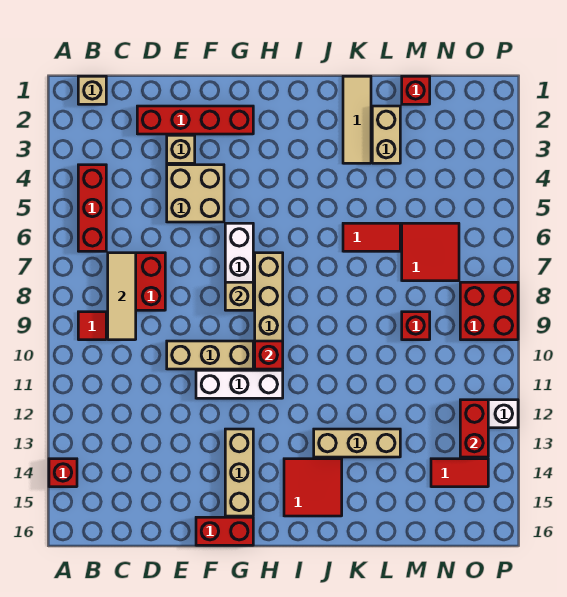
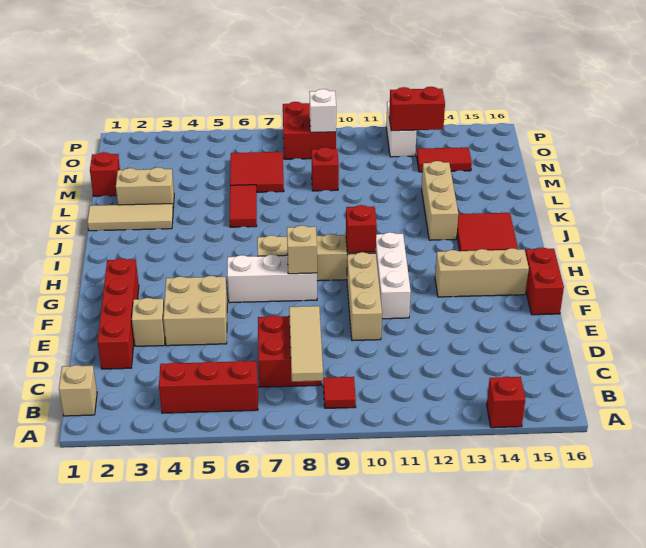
tan tile C7:C9 level 2 -> tan tile B8:D8 level 2
red tile N14:O14 level 1 -> red tile N13:N14 level 1
none -> white brick O9 level 2

